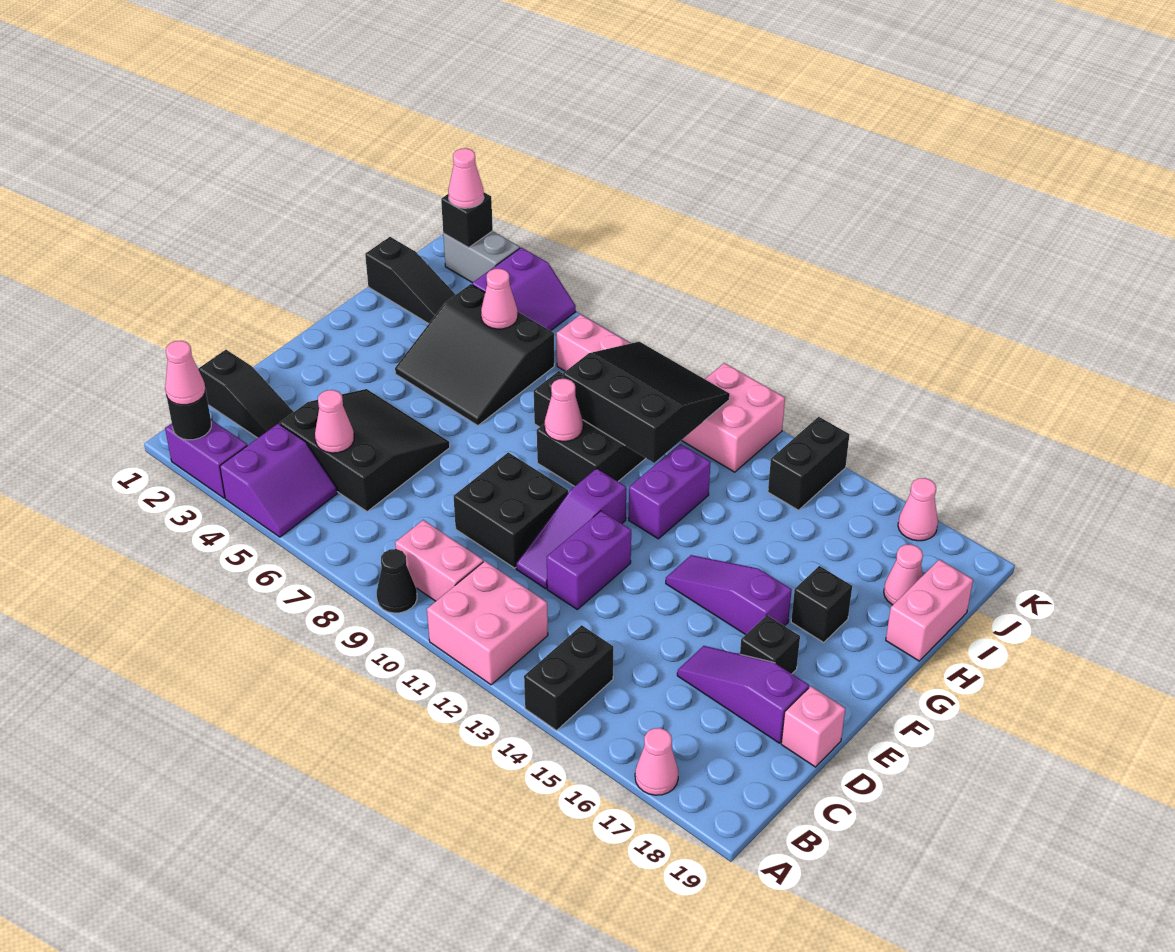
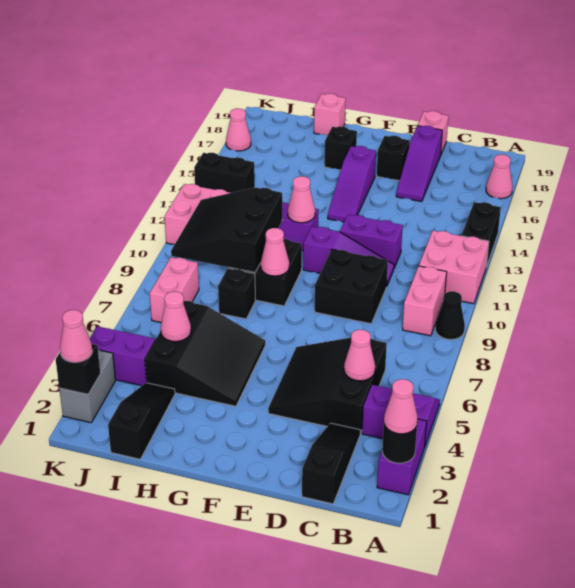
black brick A14:B14 level 1 -> black brick A13:A14 level 1
pink brick H19:I19 level 1 -> pink brick H19 level 1
pink cone I18 level 1 -> pink cone G12 level 2

